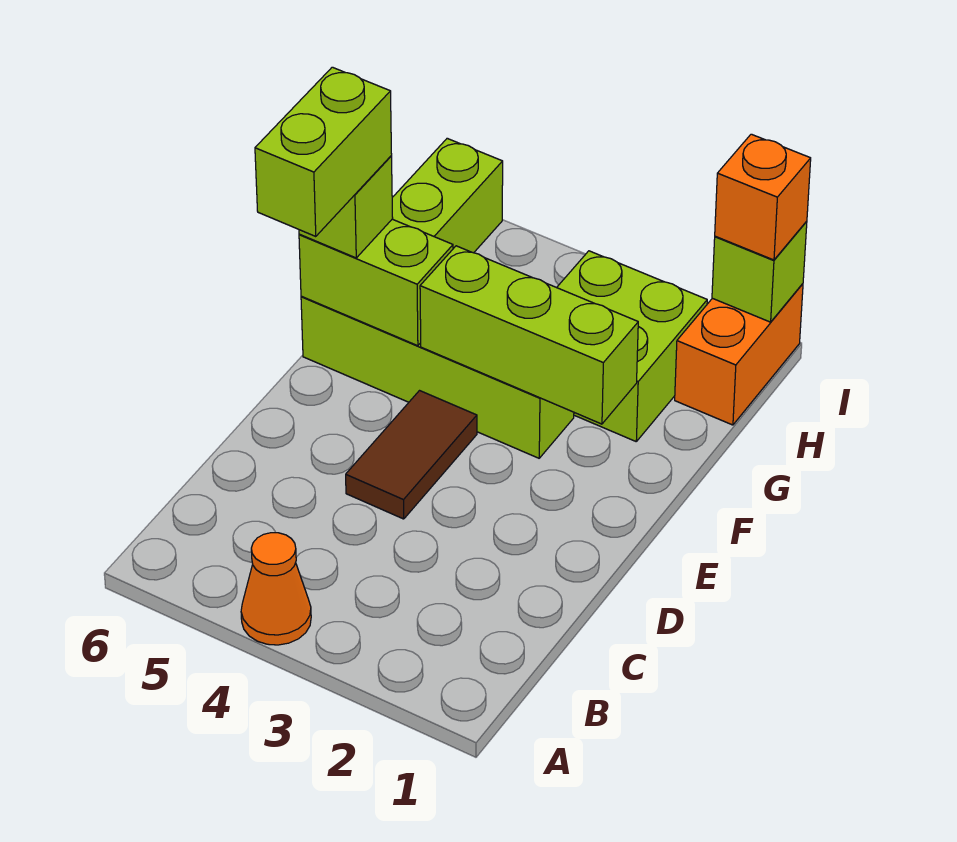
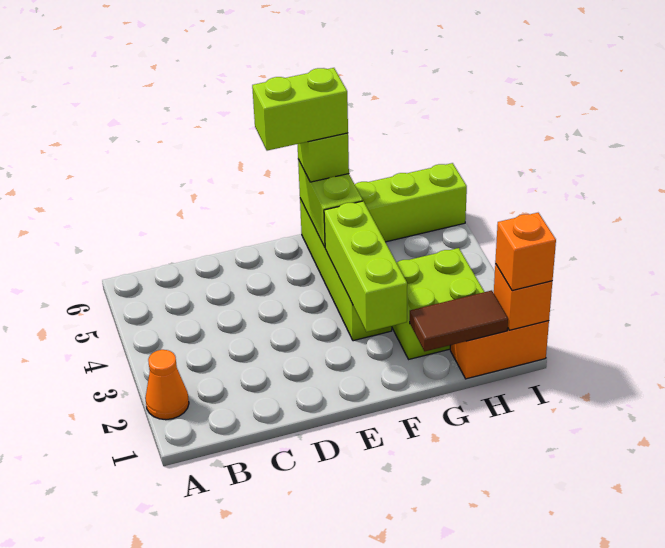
orange cone A4 level 1 -> orange cone A2 level 1
brown tile D4:E4 level 1 -> brown tile G1:H1 level 2
lime brick I1 level 2 -> orange brick I1 level 2

